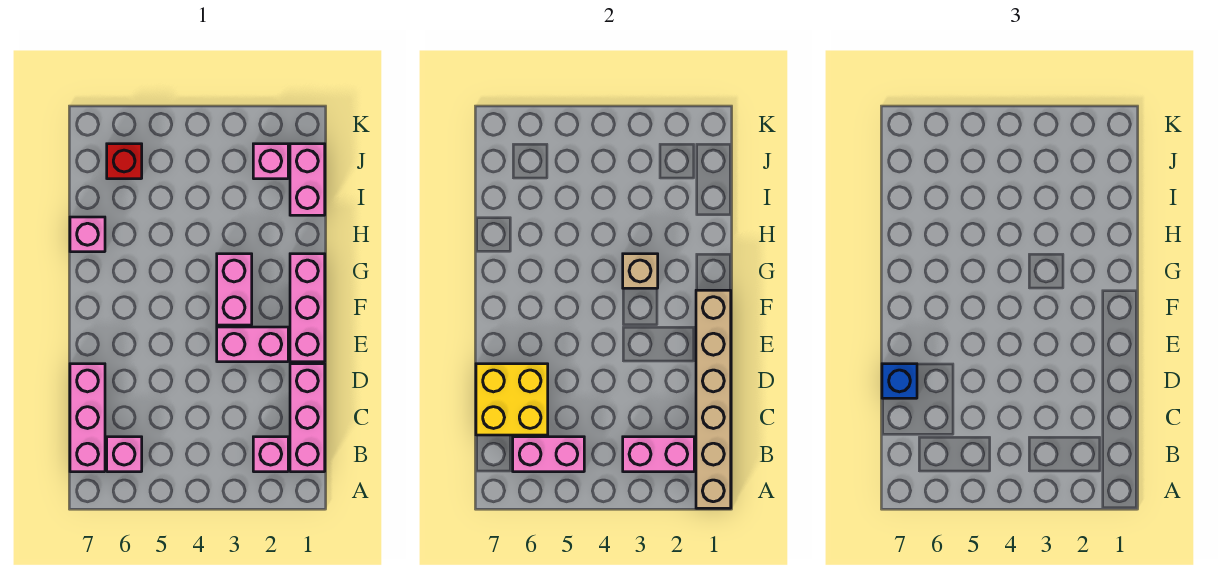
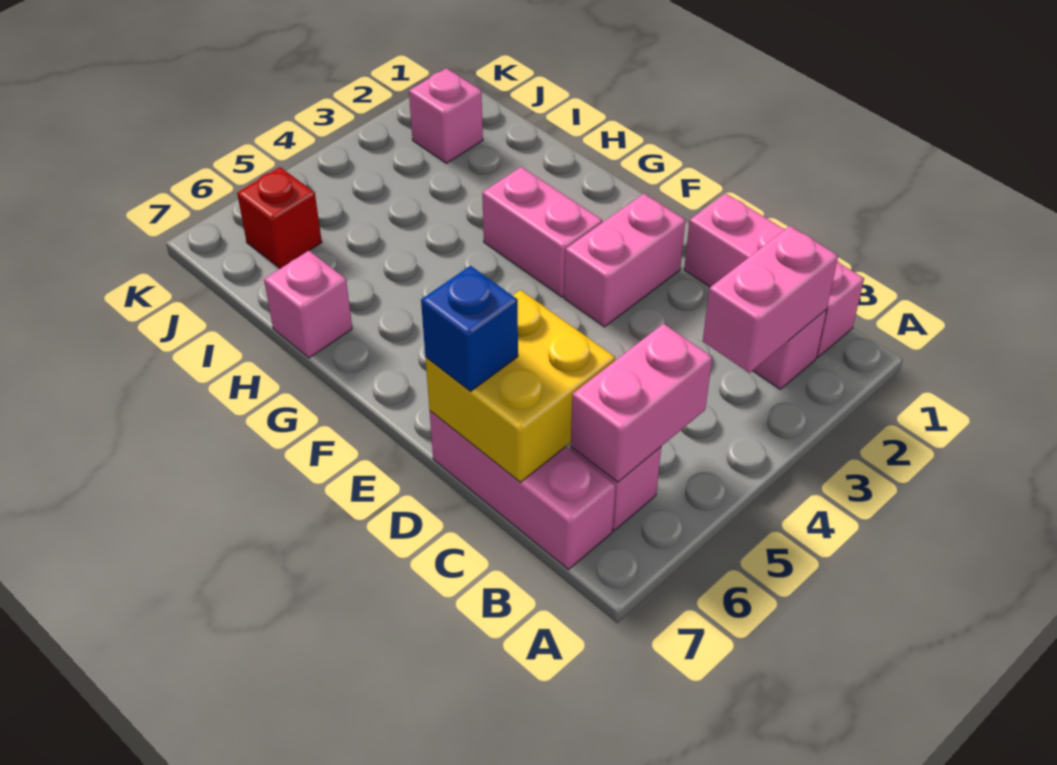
tan brick A1:F1 level 2 -> none
pink brick E1:G1 level 1 -> none
tan brick G3 level 2 -> none
pink brick I1:J1 level 1 -> none

